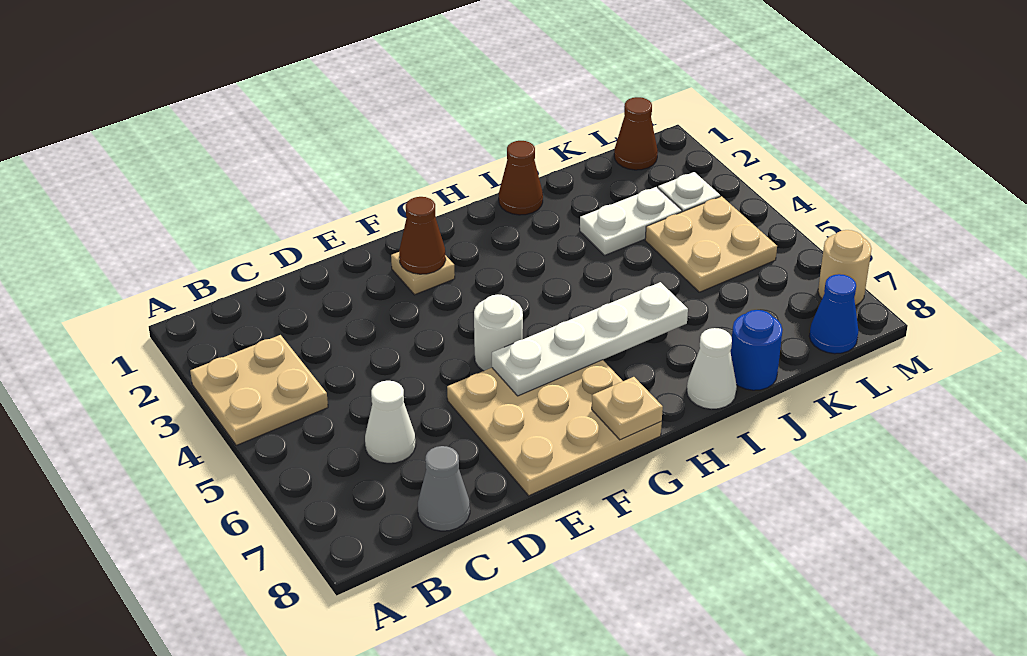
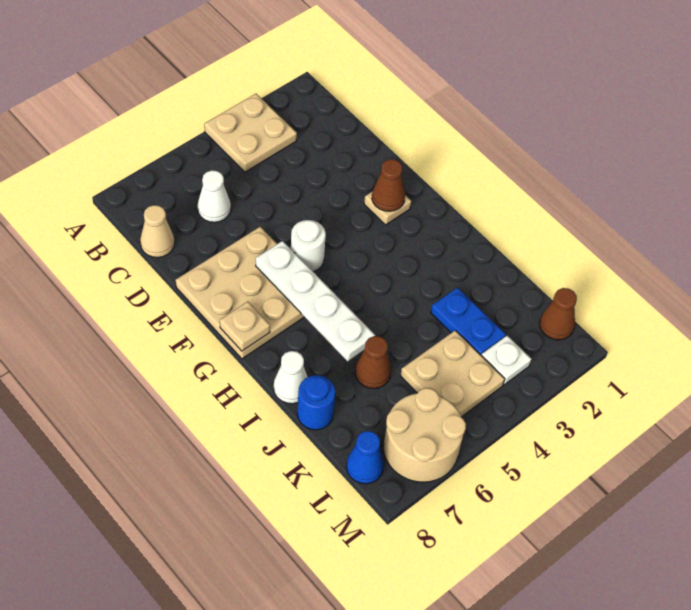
grey cone C8 level 1 -> tan cone C8 level 1
brown cone I1 level 1 -> brown cone J6 level 1
white plate J3:K3 level 1 -> blue plate J3:K3 level 1
tan round brick M7 level 1 -> tan round brick L6:M7 level 1

